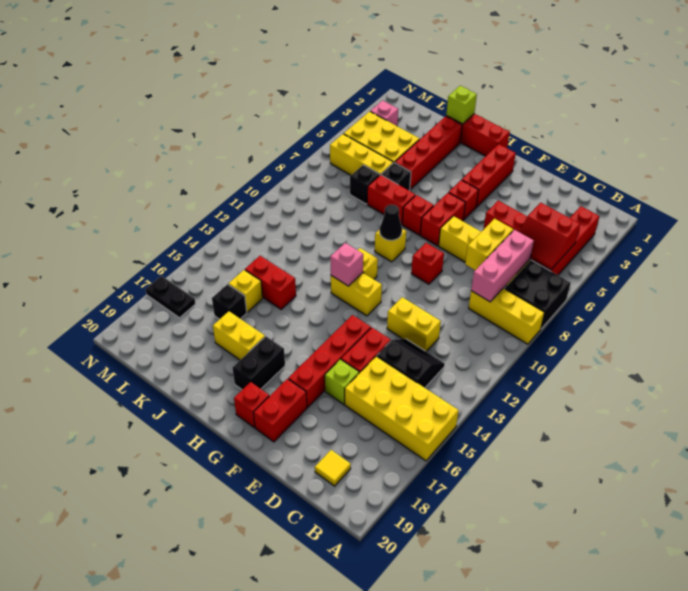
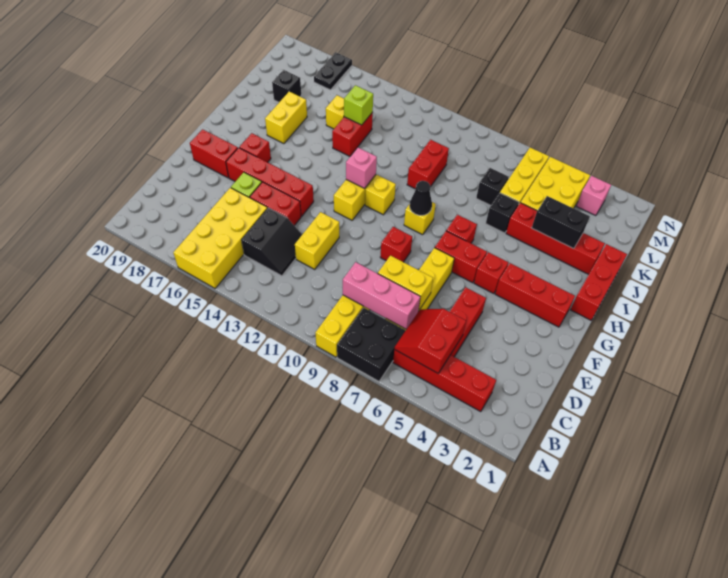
yellow tile C19 level 1 -> none
red brick G19 level 1 -> red brick G17 level 1
black brick H17:H18 level 1 -> black brick J3:J4 level 2
red brick I7:J7 level 1 -> red brick J10:K10 level 1
lime brick J1 level 2 -> lime brick K14 level 2
black brick K16 level 1 -> black brick K18 level 1

